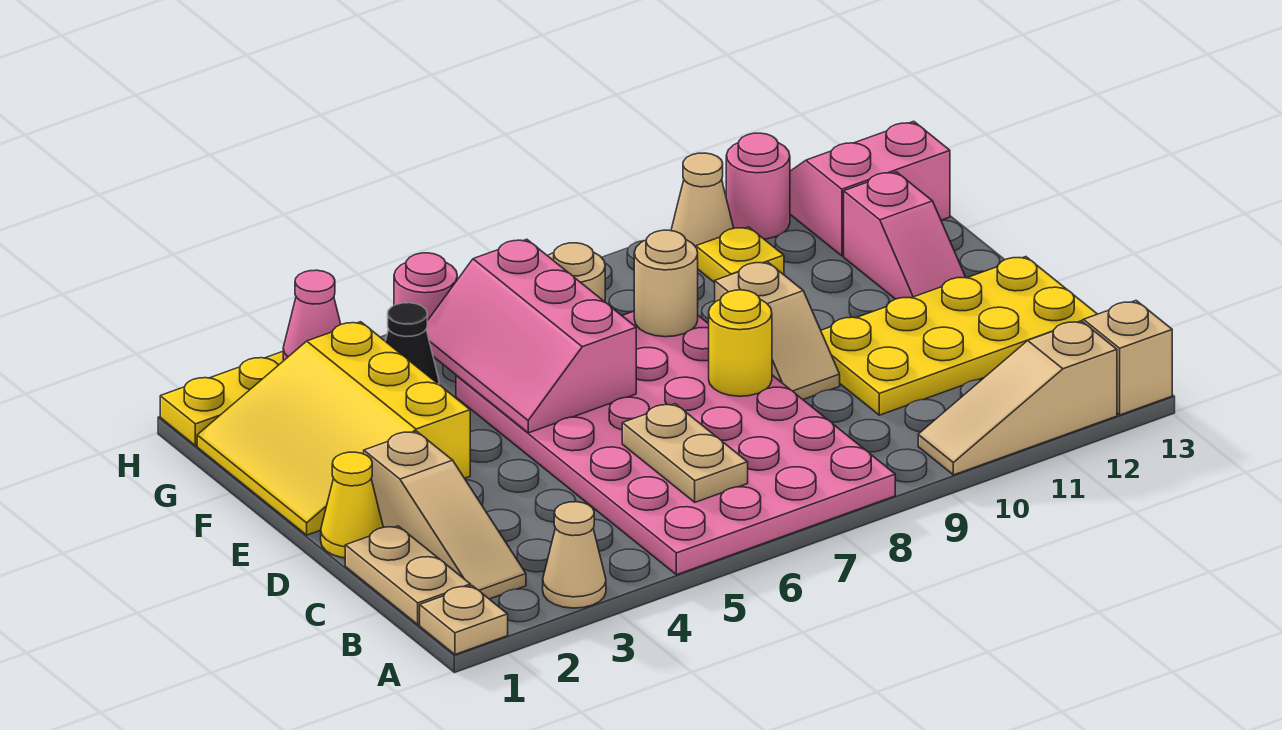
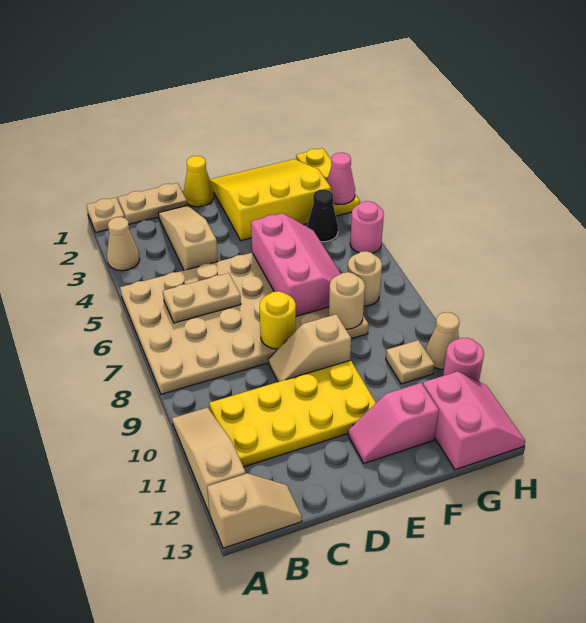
pink plate A5:F8 level 1 -> tan plate A5:F8 level 1
tan slope B2:D2 level 1 top D -> tan slope C2:C4 level 1 top 4
yellow plate C10:D13 level 1 -> yellow plate B10:E11 level 1
pink slope E5:G6 level 2 top 6 -> pink slope E5:F7 level 2 top E
yellow plate G10 level 1 -> tan plate G10 level 1

